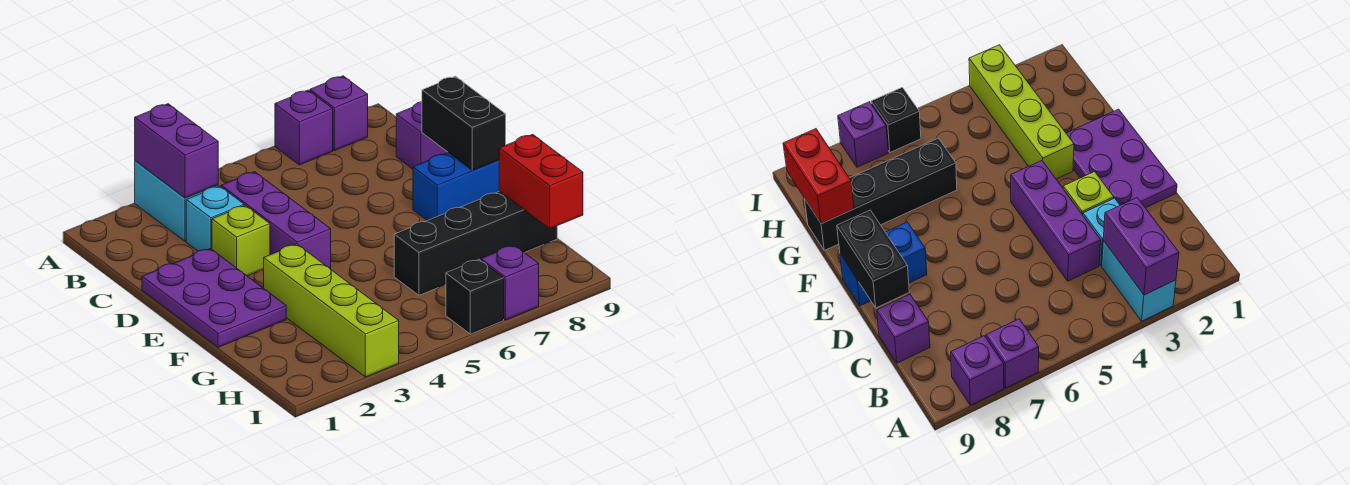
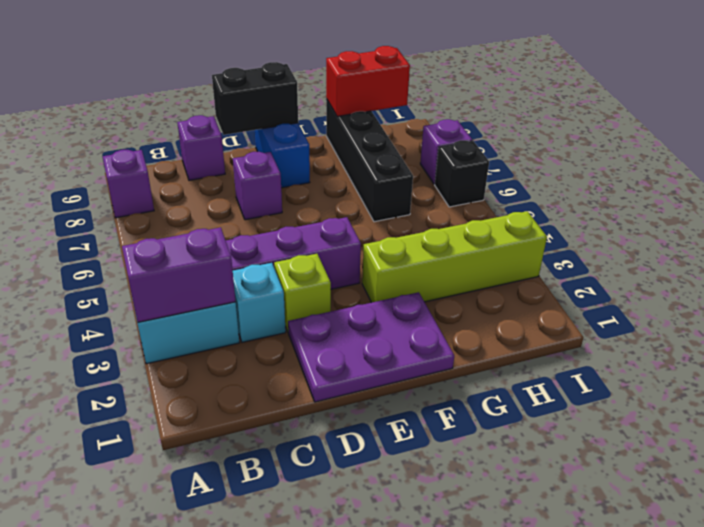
purple brick A7 level 1 -> purple brick D7 level 1

